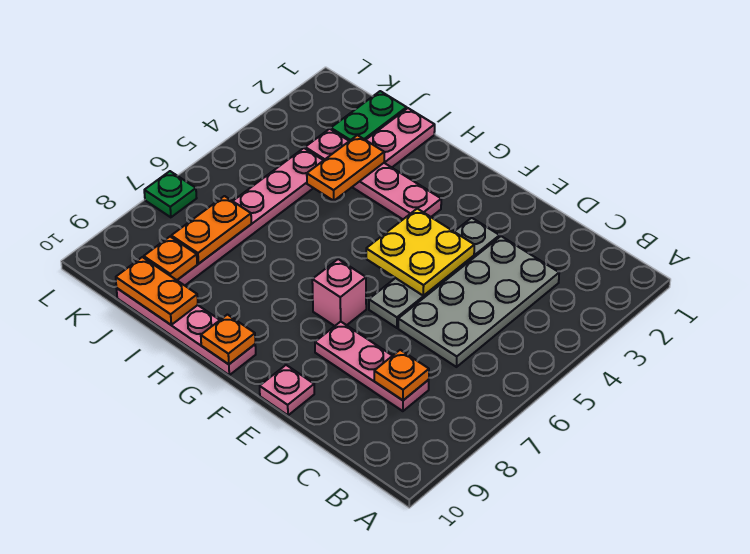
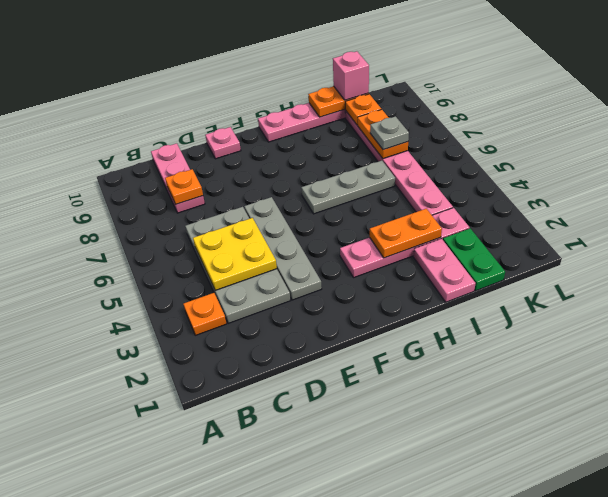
pink plate C8:E8 level 1 -> pink plate C8:C10 level 1
yellow plate E4:F5 level 2 -> yellow plate C4:D5 level 2
pink brick F7 level 1 -> pink brick J10 level 3
none -> grey plate G6:I6 level 1
orange plate G10 level 2 -> orange plate B3 level 1
orange plate I3:I4 level 2 -> orange plate H3:I3 level 2
none -> grey plate J7 level 3
green plate L7 level 1 -> none

